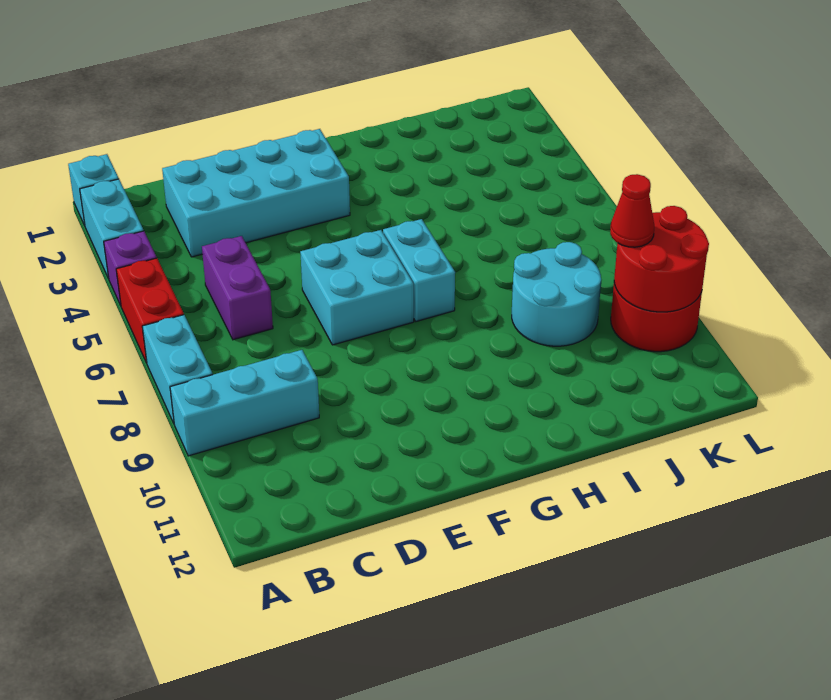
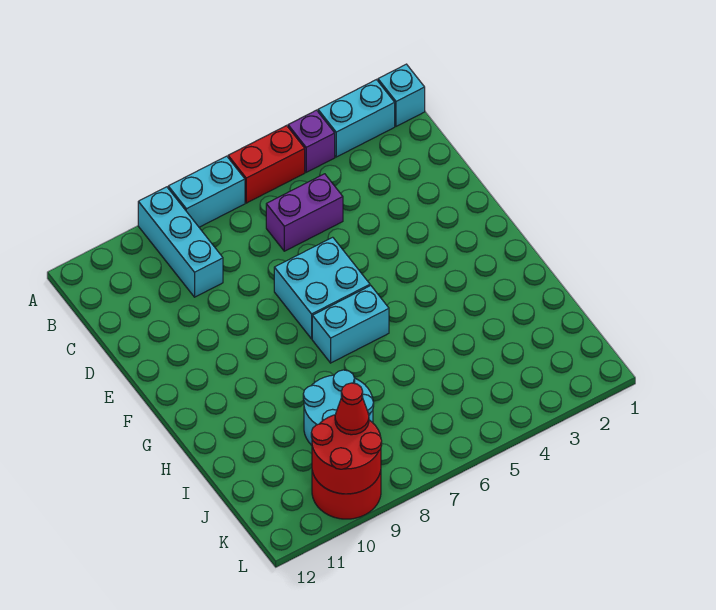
cyan brick C2:F3 level 1 -> none

